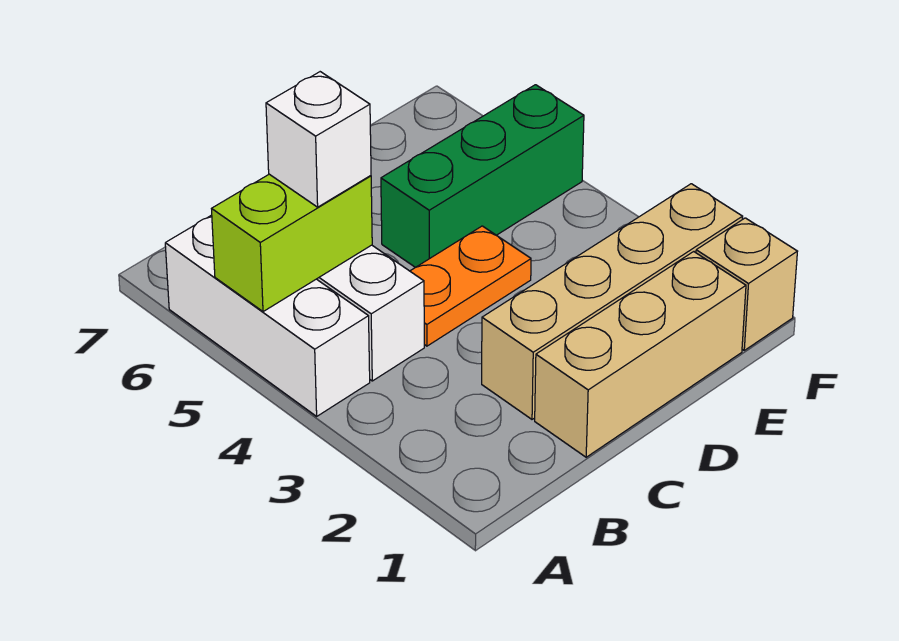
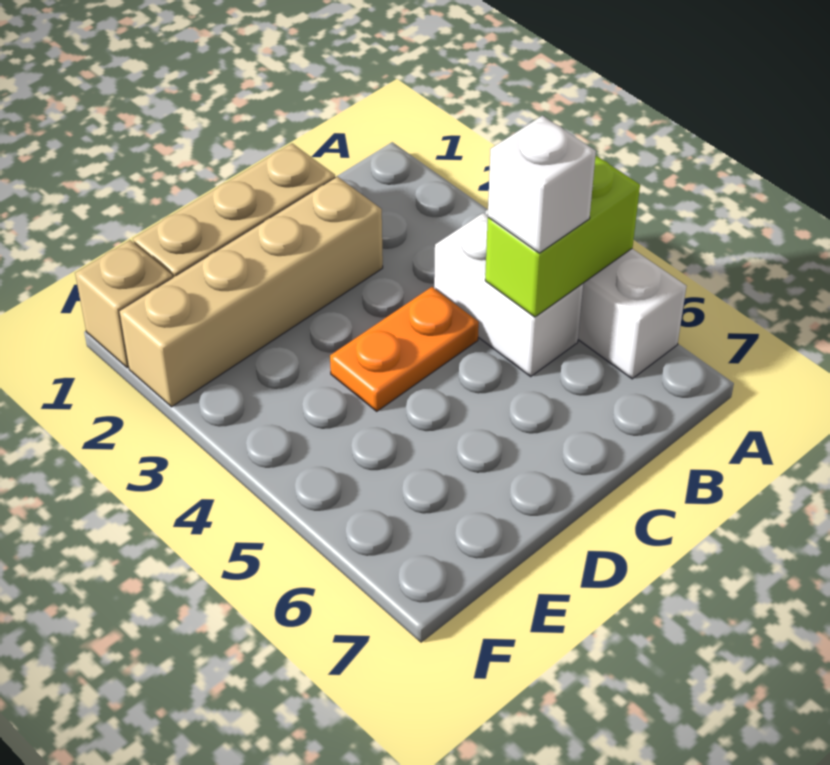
green brick D5:F5 level 1 -> none

